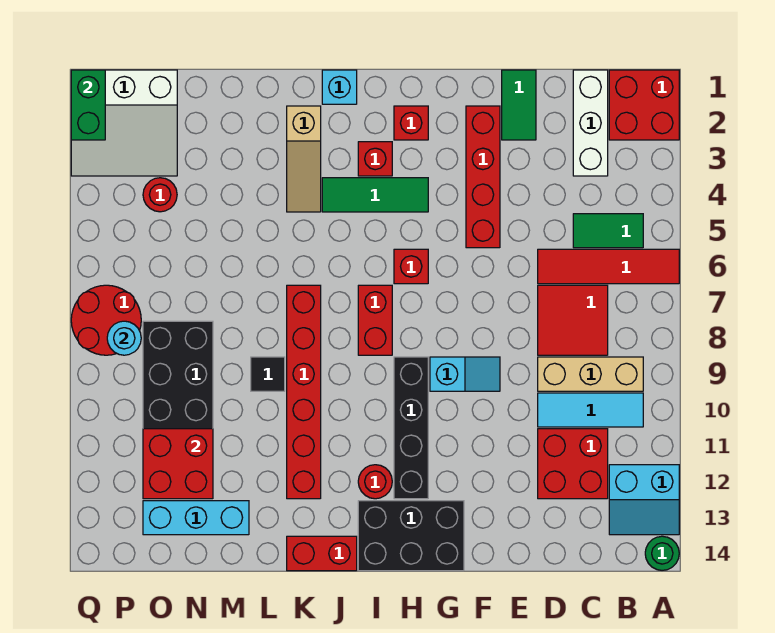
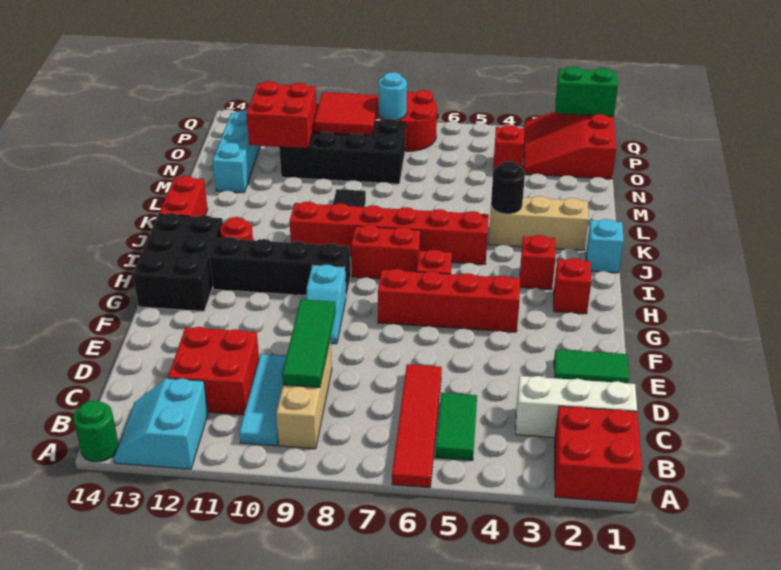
red tile C7:D8 level 1 -> red tile O9:P10 level 2
red brick F2:F5 level 1 -> red brick G4:G7 level 1
green tile H4:J4 level 1 -> green tile C9:E9 level 2
tan slope K2:K4 level 1 top 2 -> tan brick K2:K4 level 1
none -> black round brick K4 level 2
red brick K7:K12 level 1 -> red brick J5:J10 level 1
white slope O1:Q3 level 1 top 1 -> red slope O1:Q3 level 1 top 1
red round brick O4 level 1 -> red brick O4 level 1

